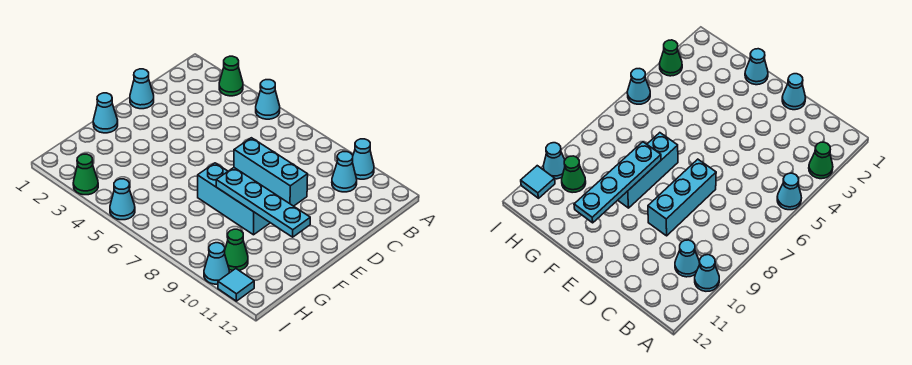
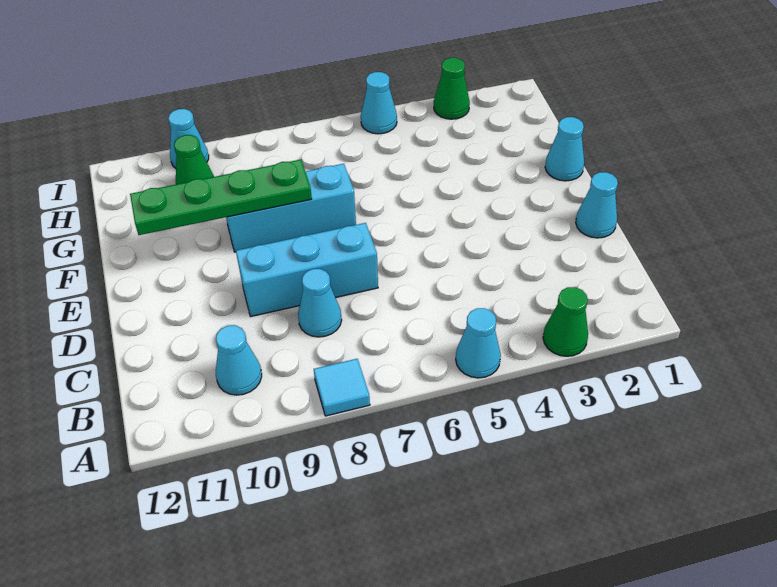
cyan cone A10 level 1 -> cyan cone C8 level 1
cyan plate F8:F11 level 2 -> green plate F8:F11 level 2
cyan tile I11 level 1 -> cyan tile A8 level 1

